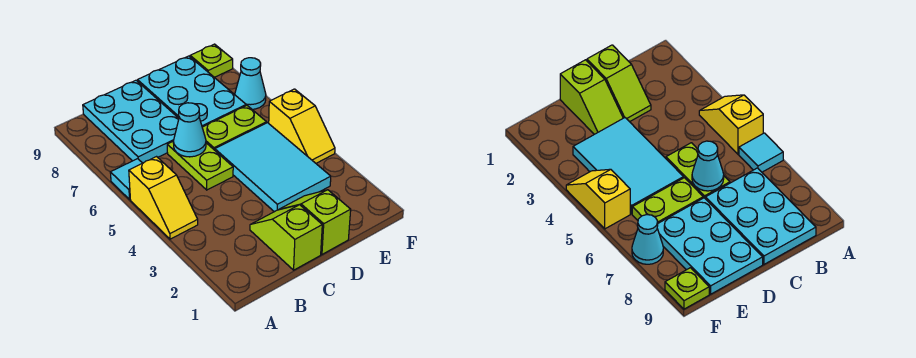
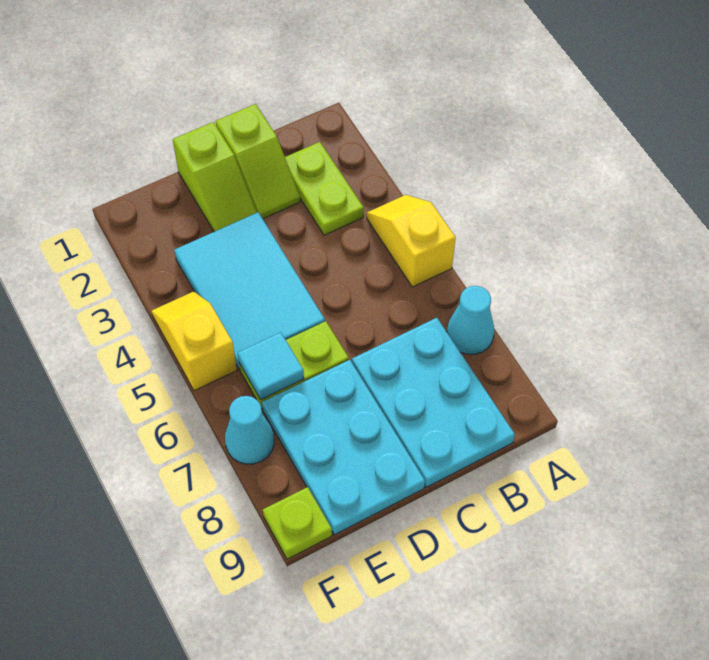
cyan tile A6 level 1 -> cyan tile E6 level 2
lime plate C5:C6 level 1 -> lime plate B2:B3 level 1
cyan cone C6 level 2 -> cyan cone A7 level 1

